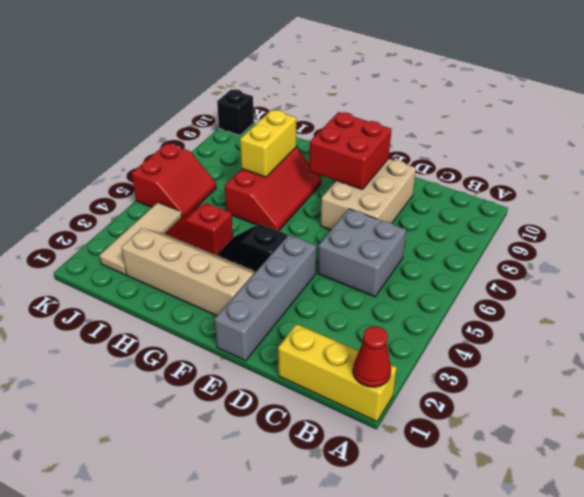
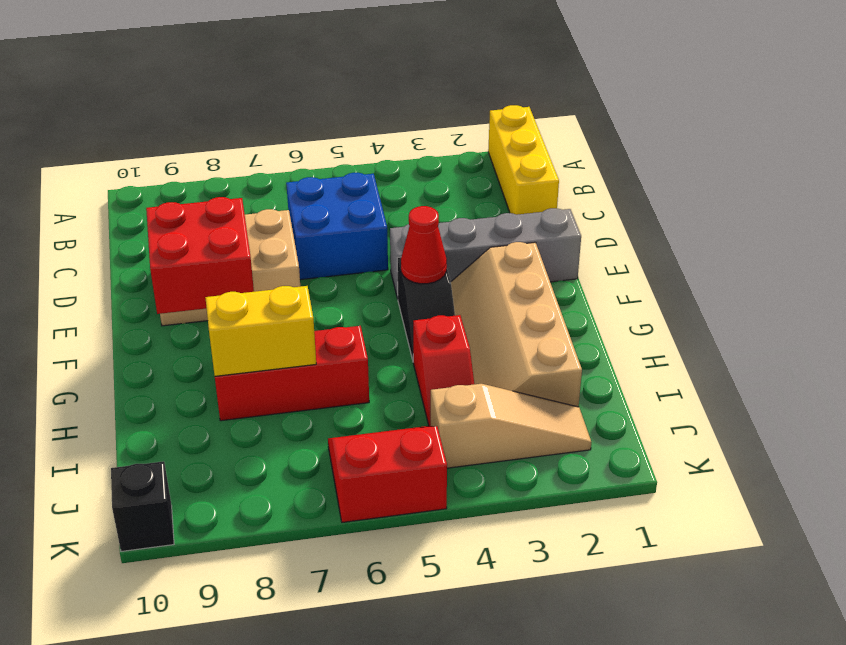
red cone A1 level 2 -> red cone F4 level 2
grey brick C5:D6 level 1 -> blue brick C5:D6 level 1
tan tile J2:J4 level 1 -> tan slope J2:J4 level 1 top 4

